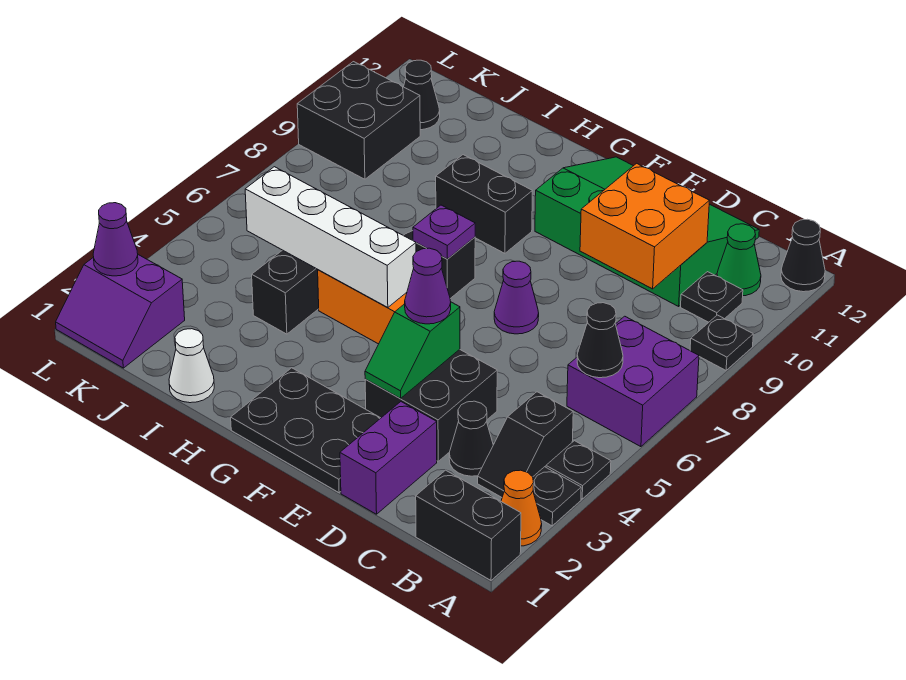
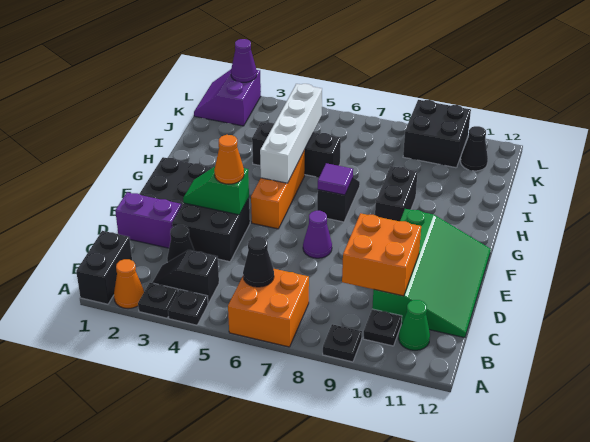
purple brick A6:B7 level 1 -> orange brick A6:B7 level 1
black cone A12 level 1 -> none
purple cone E4 level 3 -> orange cone E4 level 3
purple plate G7 level 2 -> purple tile G7 level 2
white cone I1 level 1 -> none

